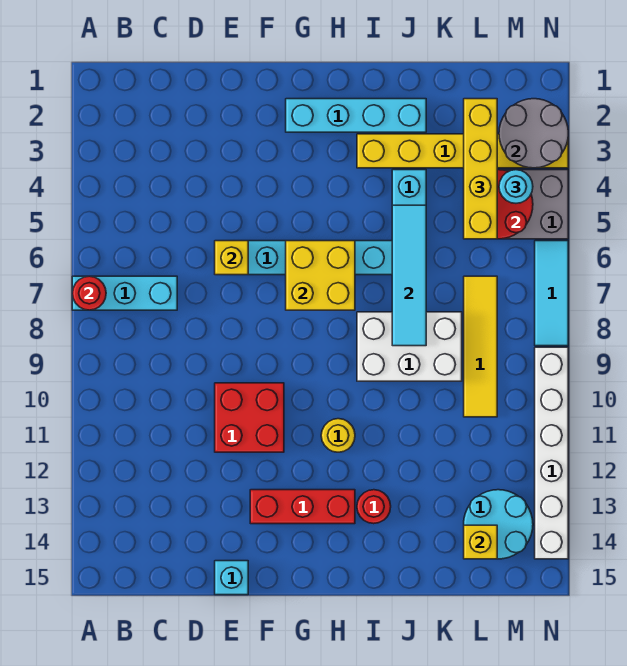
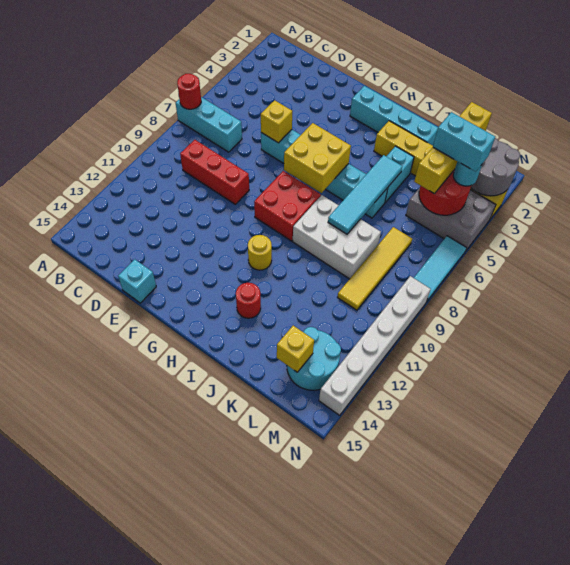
red brick E10:F11 level 1 -> red brick G8:H9 level 1
red brick F13:H13 level 1 -> red brick C9:E9 level 1
none -> cyan brick L4:M4 level 4

